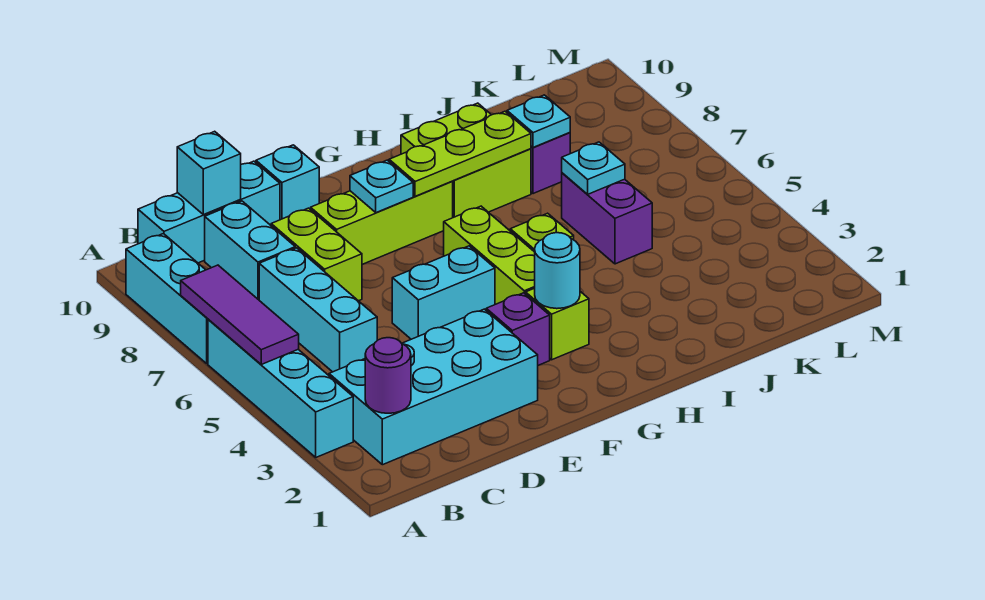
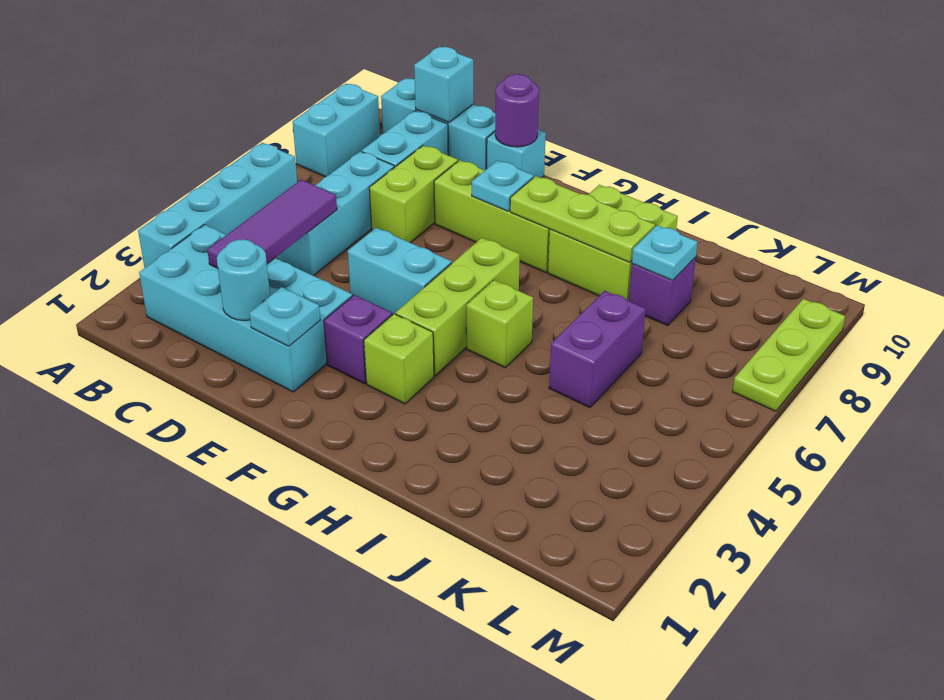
purple tile A5:A7 level 2 -> purple tile C3:C5 level 2
cyan brick A7:A9 level 1 -> cyan brick A8:A9 level 1
purple round brick B2 level 2 -> purple round brick E10 level 2
cyan round brick G3 level 2 -> cyan round brick D2 level 2
cyan plate J6 level 2 -> cyan plate E2 level 2
none -> lime plate M7:M9 level 1

